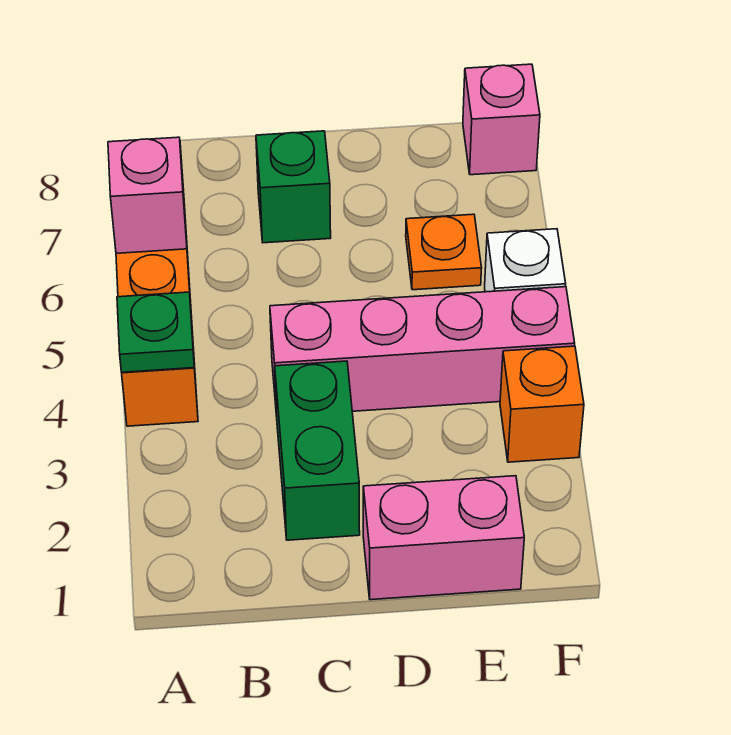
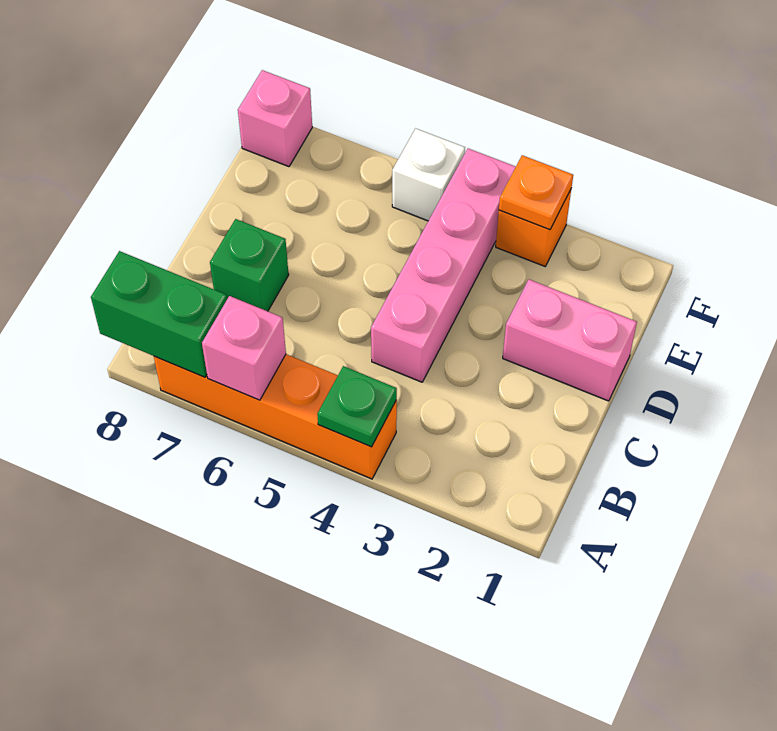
green brick C2:C3 level 1 -> green brick A7:A8 level 2
pink brick D1:E1 level 1 -> pink brick D1:D2 level 1
orange plate E6 level 1 -> orange plate F3 level 2

